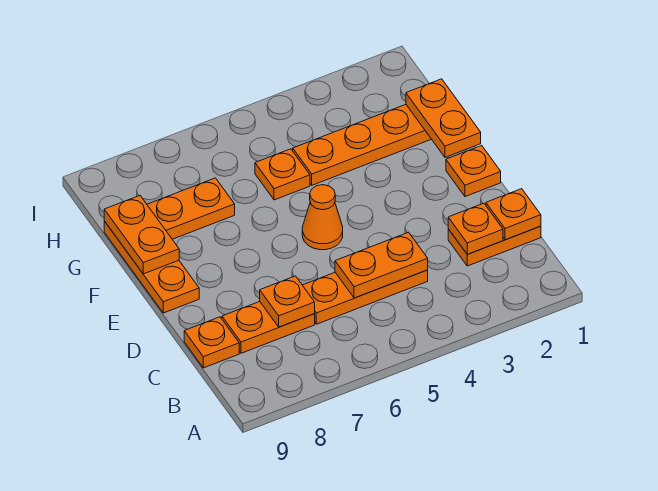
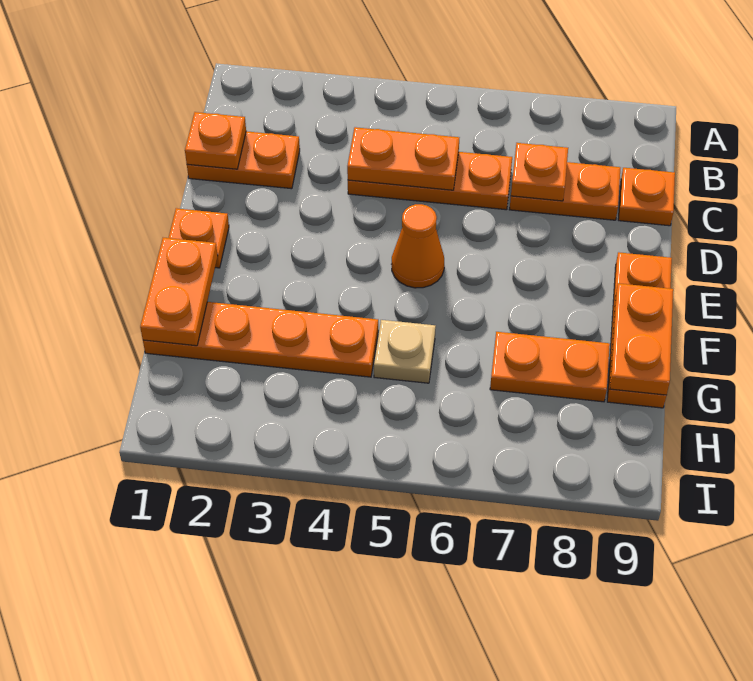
orange plate C2 level 2 -> none
orange plate G5 level 1 -> tan plate G5 level 1

